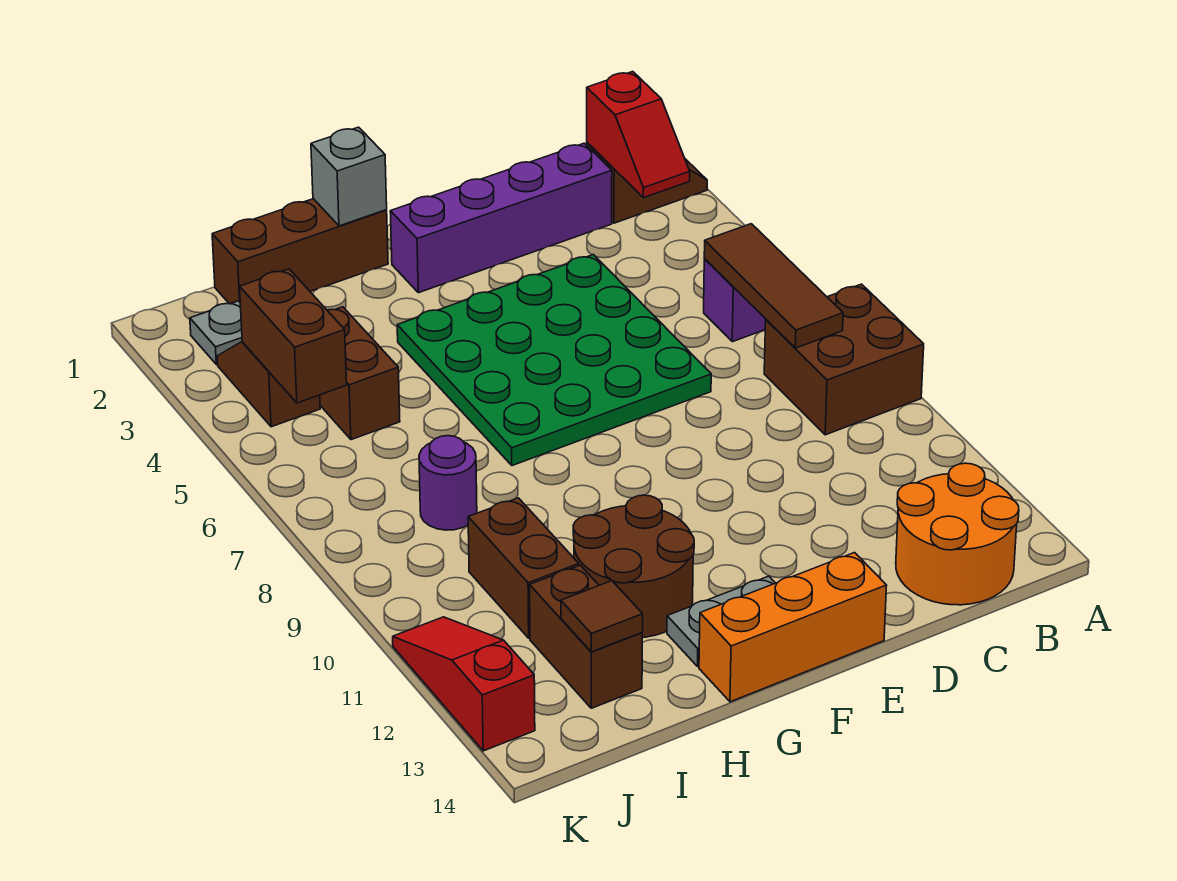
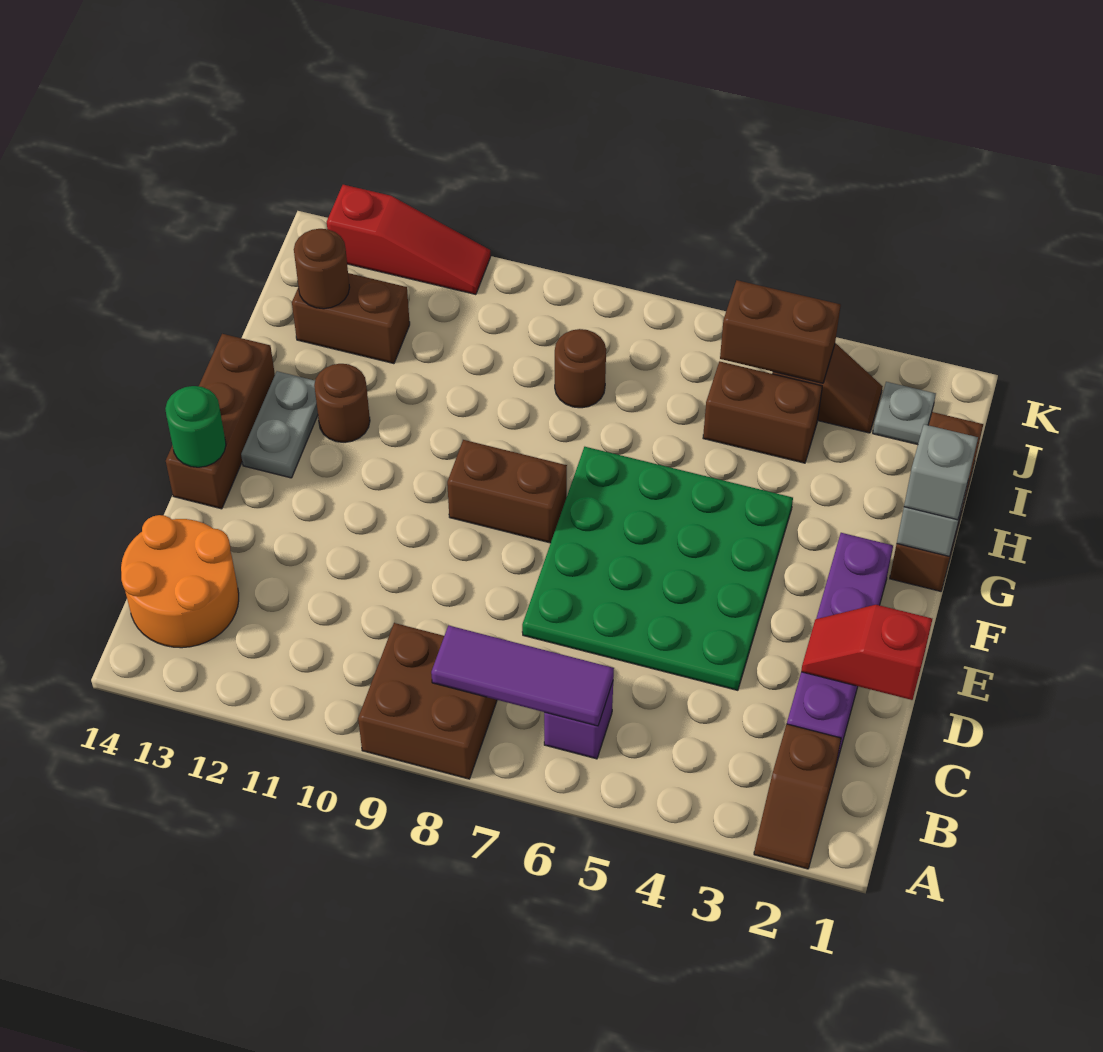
red slope B2:B3 level 2 top 2 -> red slope D1:D2 level 2 top 1
brown tile B6:B8 level 2 -> purple tile B6:B8 level 2
orange brick E14:G14 level 1 -> brown brick E14:G14 level 1
none -> green round brick E14 level 2
none -> grey brick G1 level 3
brown round brick G11:H12 level 1 -> brown round brick G12 level 1
purple round brick I8 level 1 -> brown round brick I8 level 1
brown brick I10:I11 level 1 -> brown brick F8:F9 level 1
brown tile I13 level 2 -> brown round brick I13 level 2

